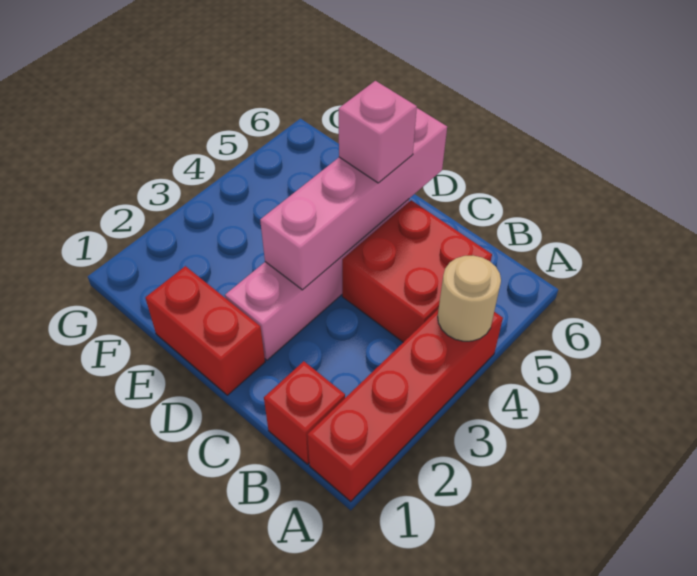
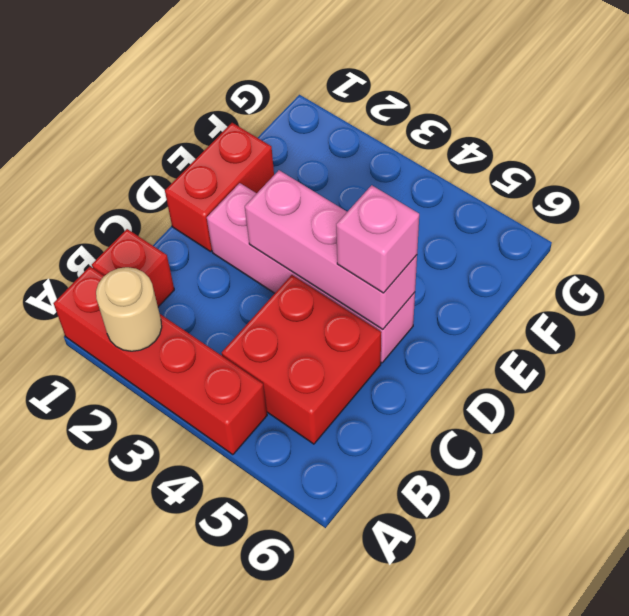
tan round brick A4 level 2 -> tan round brick A2 level 2
pink brick D3:D6 level 2 -> pink brick D3:D5 level 2

